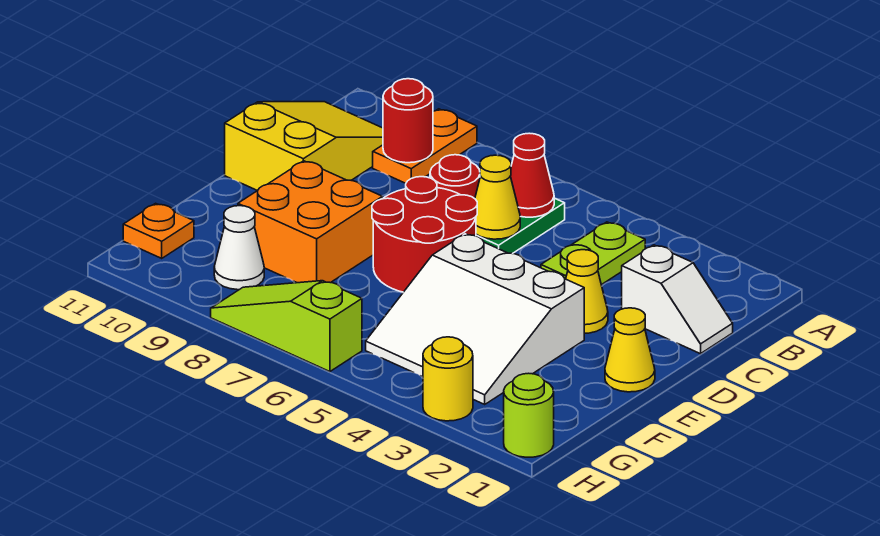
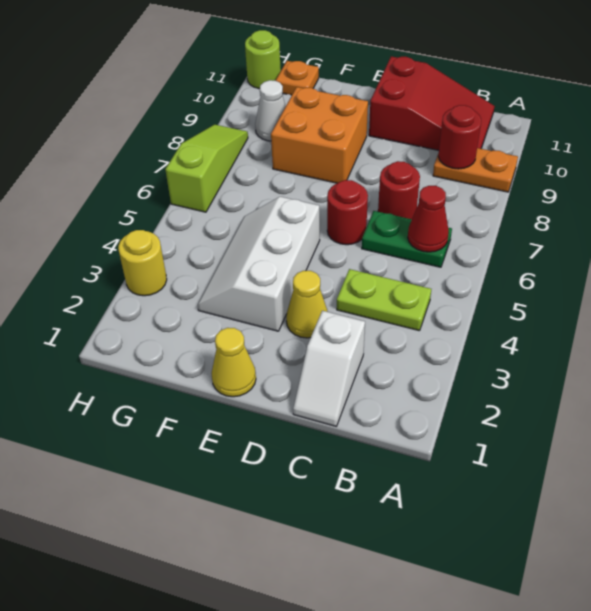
yellow slope B10:D11 level 1 top D -> red slope B10:D11 level 1 top D
yellow cone C6 level 2 -> none
red round brick D6:E7 level 1 -> red round brick D6 level 1
white slope E3:G5 level 1 top E -> white slope E3:F5 level 1 top E
lime round brick H1 level 1 -> lime round brick H11 level 1

